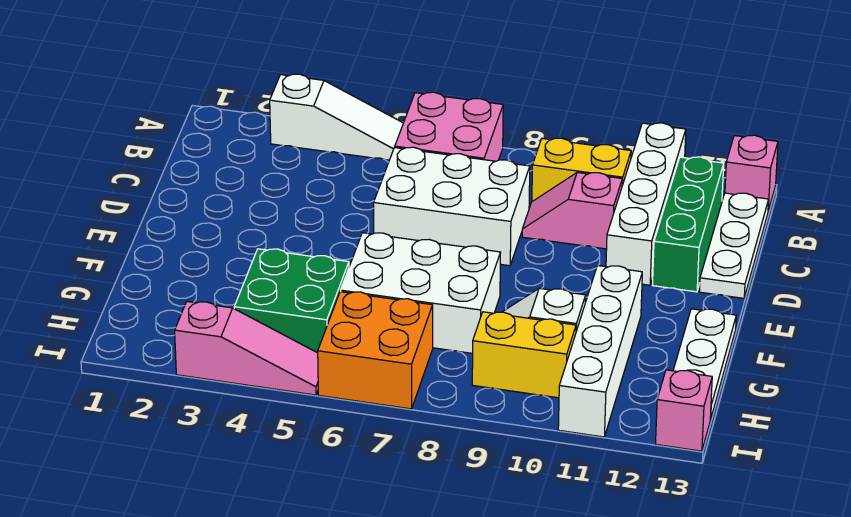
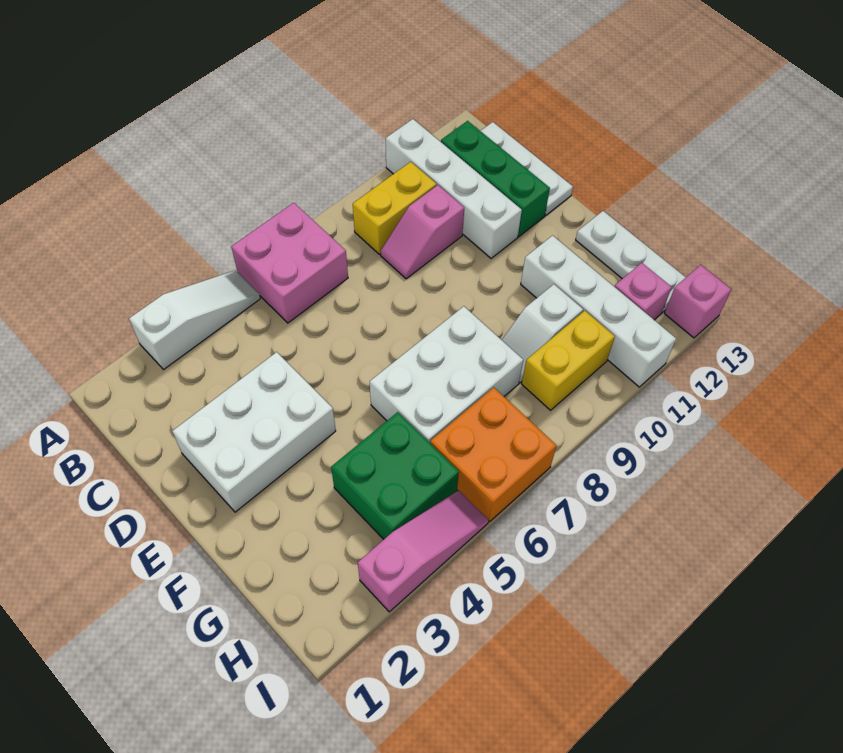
pink brick A13 level 1 -> pink brick H12 level 1
white brick C6:D8 level 1 -> white brick D2:E4 level 1

